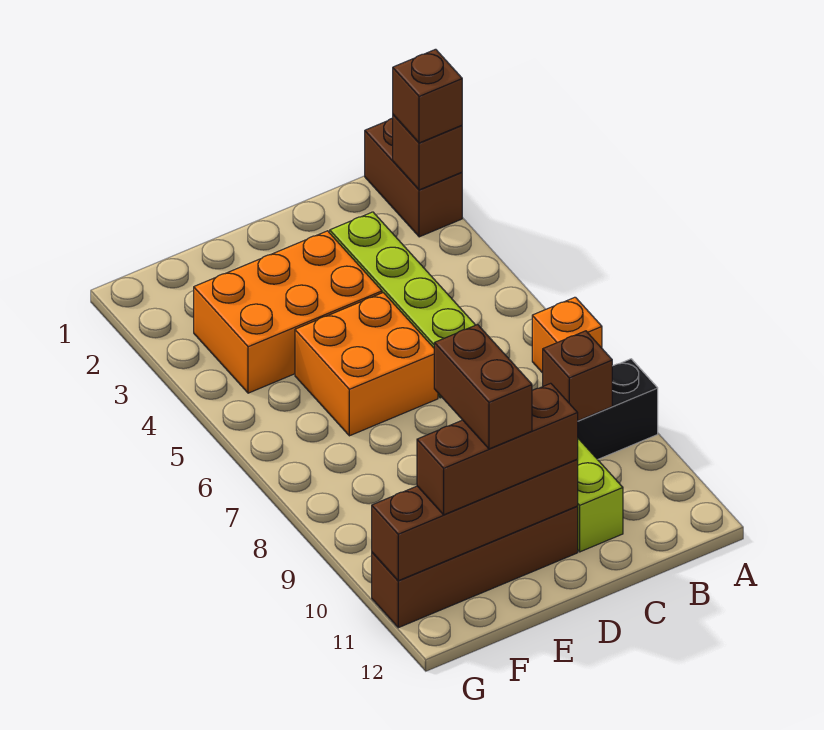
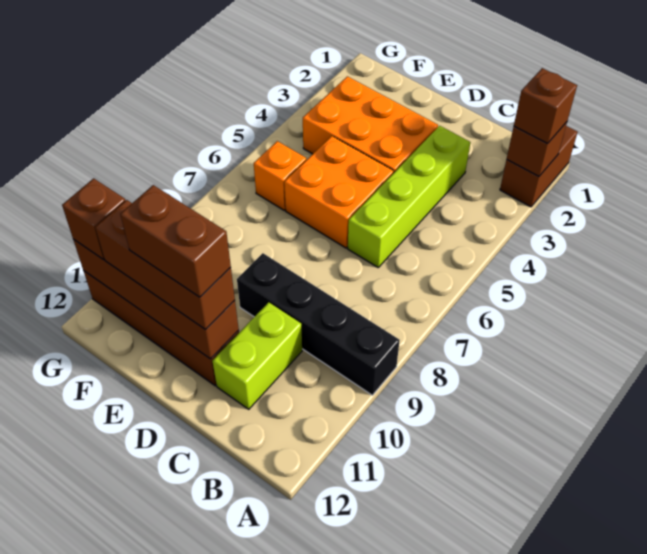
orange brick A7 level 1 -> orange brick F6 level 1
brown brick B9 level 2 -> brown brick G11 level 3
brown brick E10:E11 level 4 -> brown brick D11:E11 level 4

